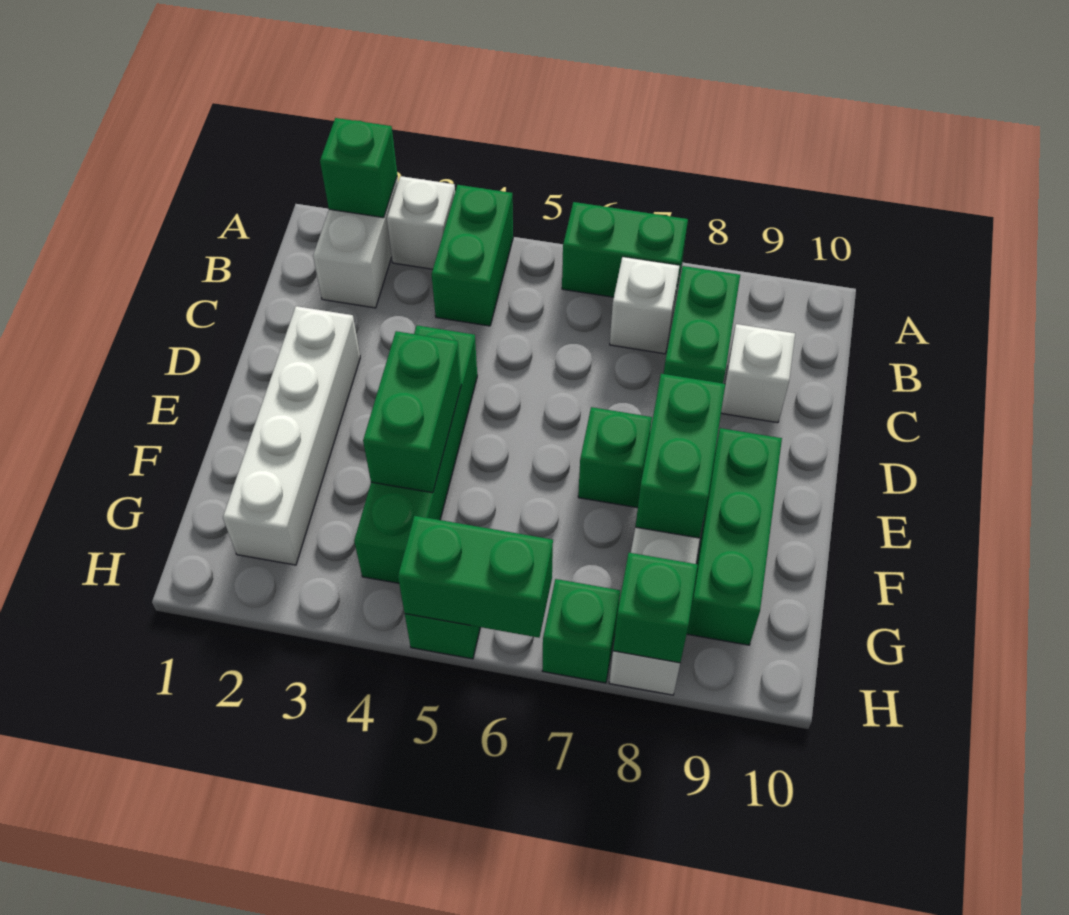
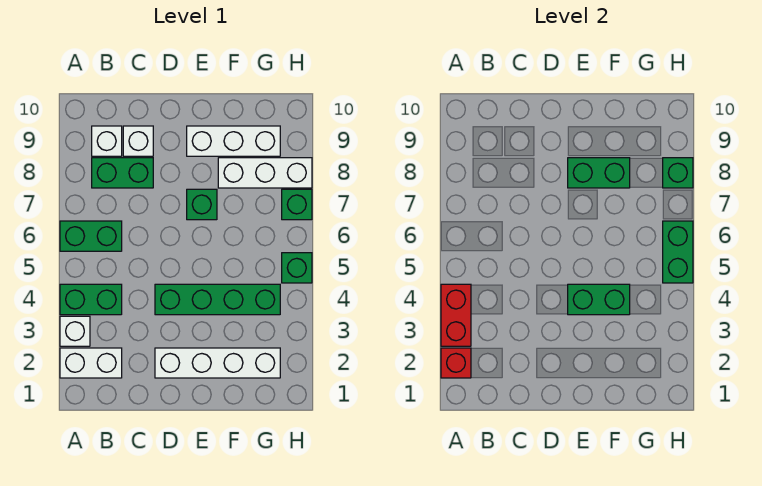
green brick A2 level 2 -> red brick A2 level 2
none -> red brick A3:A4 level 2
green brick A6:A7 level 1 -> green brick A6:B6 level 1
white brick B7 level 1 -> white brick B9 level 1
green brick E9:G9 level 1 -> white brick E9:G9 level 1

